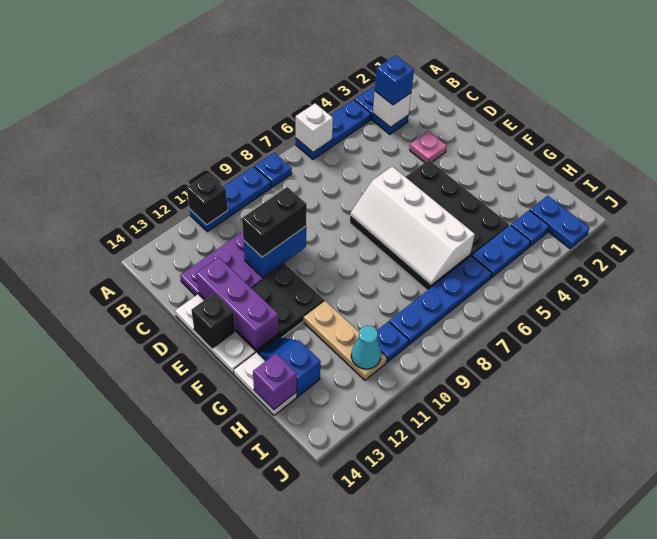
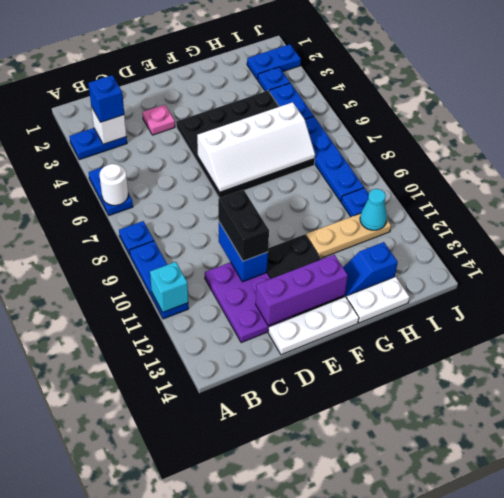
blue plate A4:A6 level 1 -> blue plate A5:A6 level 1
white brick A6 level 2 -> white round brick A6 level 2
black brick A11 level 2 -> cyan brick A11 level 2
black brick E14 level 2 -> none
purple brick H14 level 2 -> none

